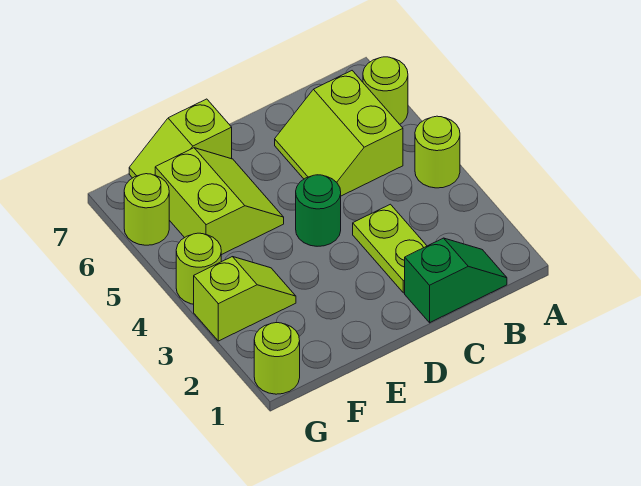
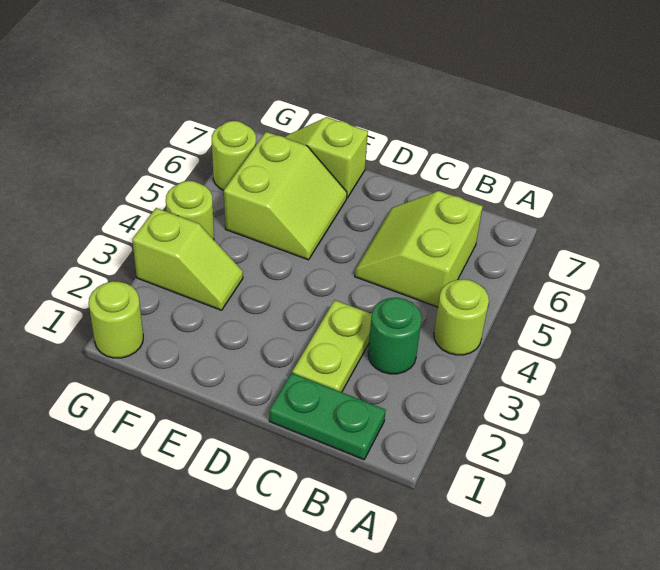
lime round brick A6 level 1 -> none
green slope B1:C1 level 1 top C -> green plate B1:C1 level 1
green round brick D4 level 1 -> green round brick B3 level 1

